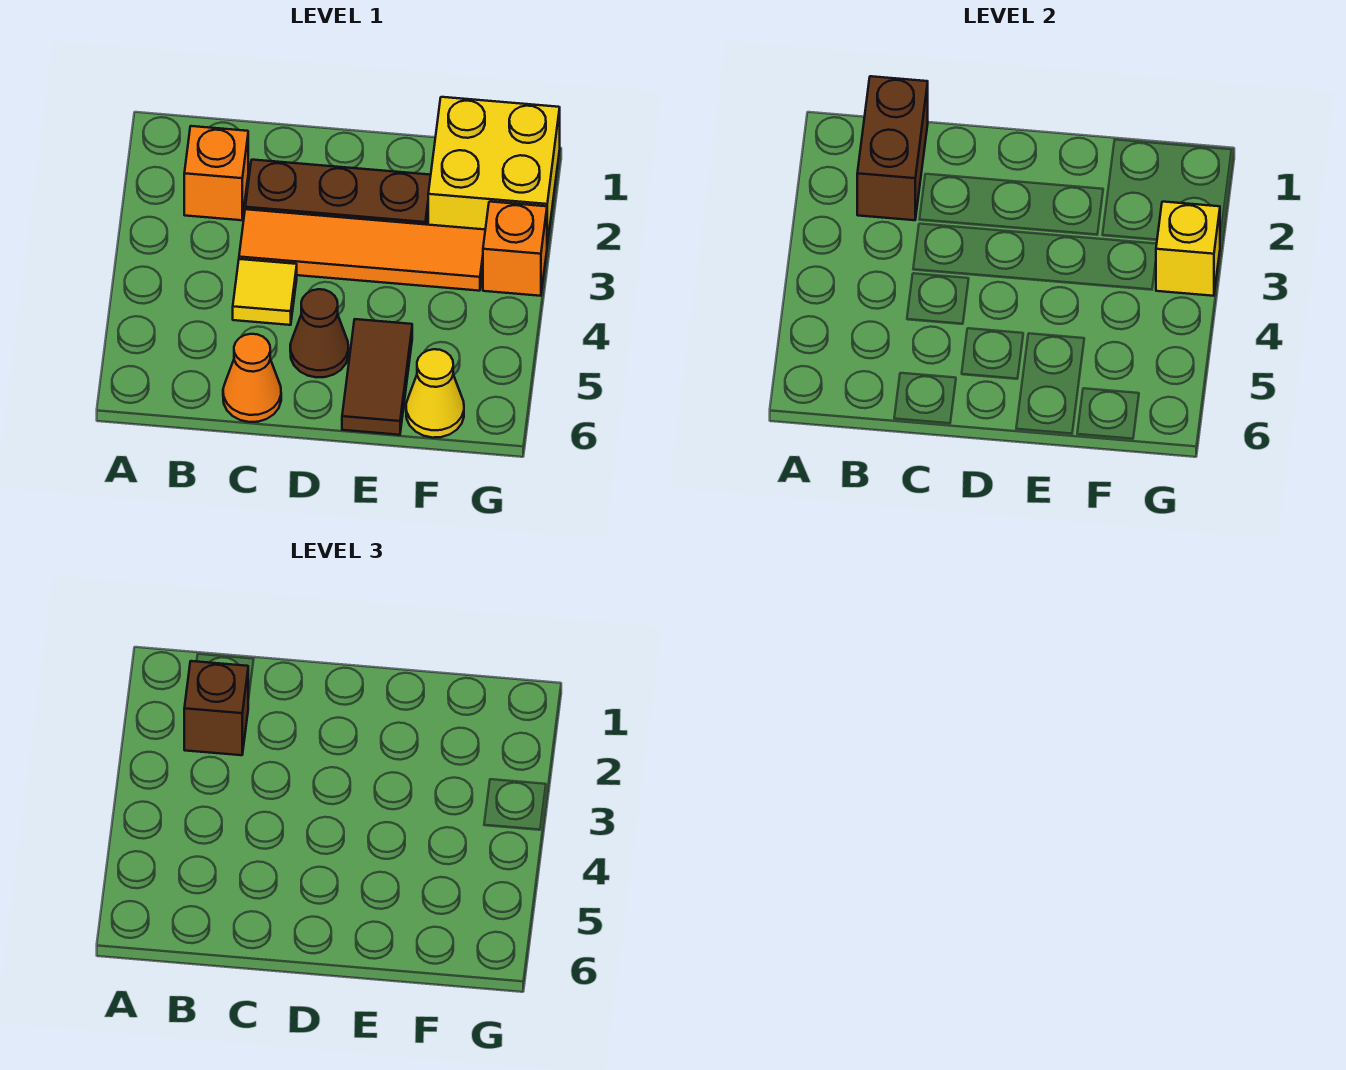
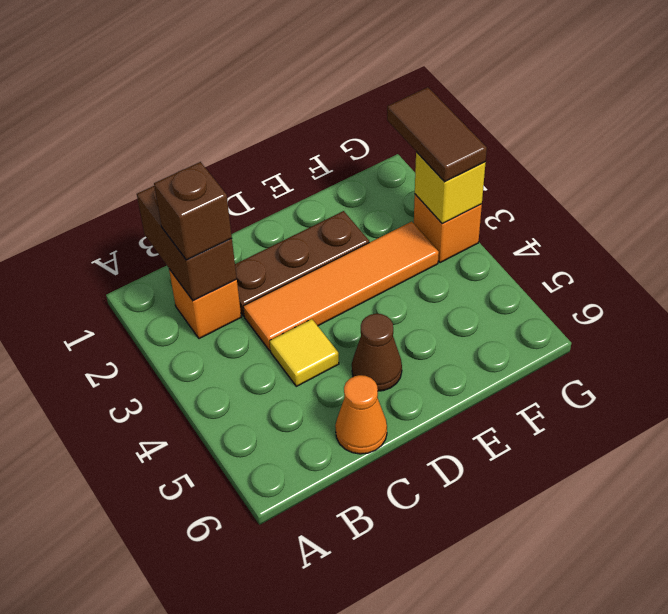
brown tile E5:E6 level 1 -> brown tile G2:G3 level 3
yellow brick F1:G2 level 1 -> none
yellow cone F6 level 1 -> none

